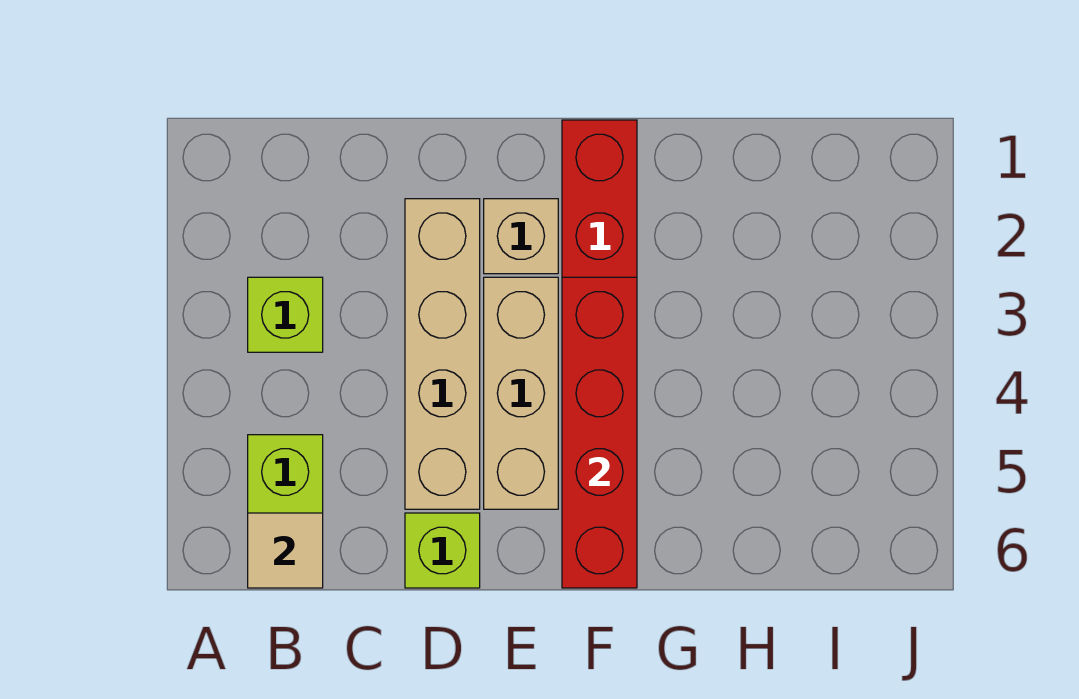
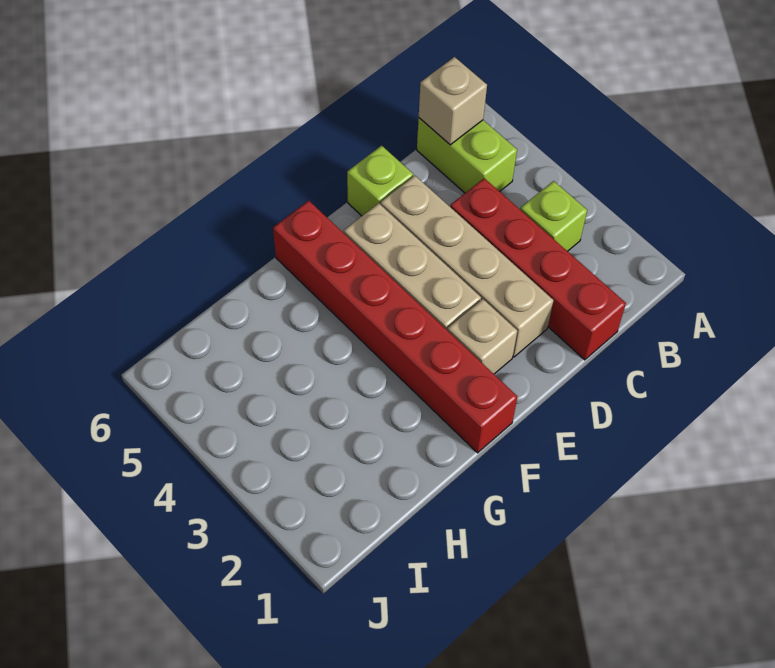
tan tile B6 level 2 -> tan brick B6 level 2
red brick F3:F6 level 2 -> red brick C1:C4 level 1

